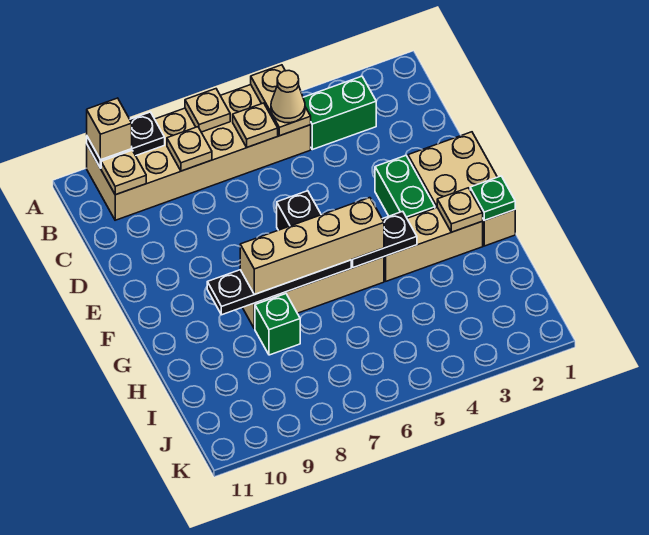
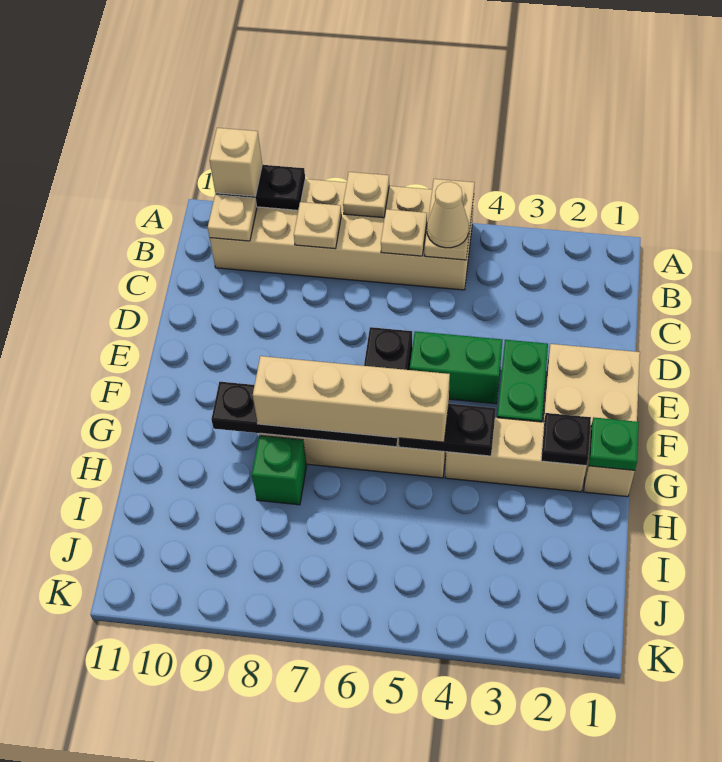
green brick B3:B4 level 1 -> green brick E4:E5 level 1
tan plate G2 level 2 -> black plate G2 level 2

